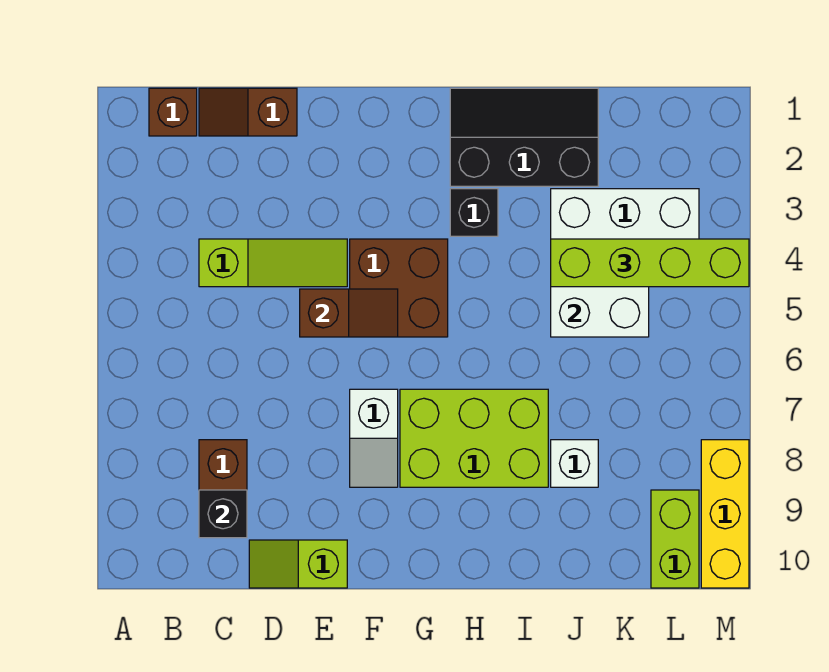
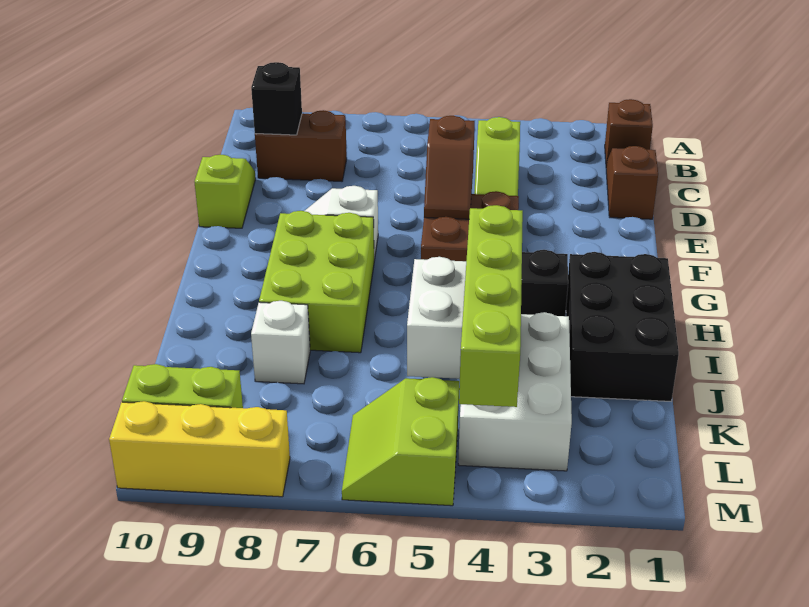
black slope H1:J2 level 1 top 2 -> black brick H1:J2 level 1
none -> lime slope L5:M6 level 1 top 5

